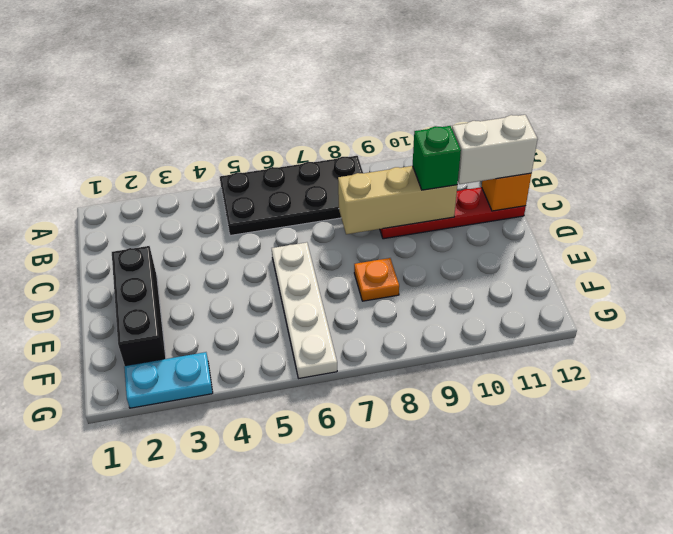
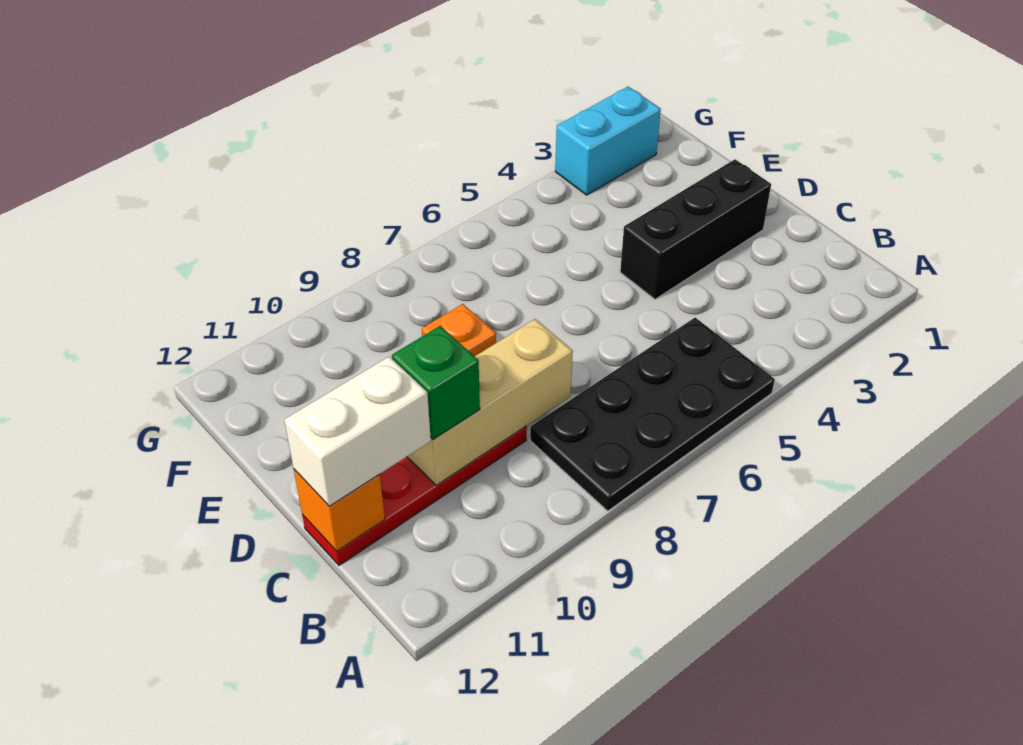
black brick D2:F2 level 1 -> black brick D2:D4 level 1
white plate D6:G6 level 1 -> none
cyan plate G2:G3 level 1 -> cyan brick G2:G3 level 1

